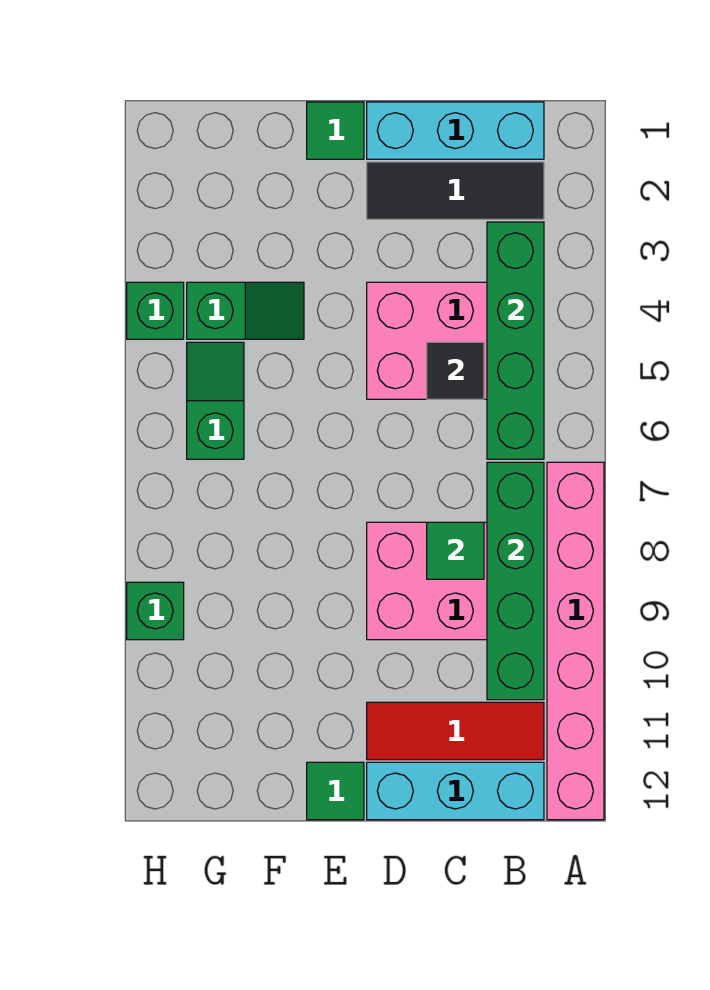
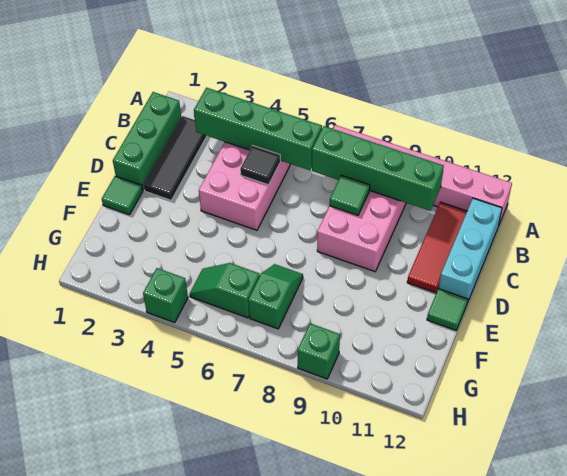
cyan brick B1:D1 level 1 -> green brick B1:D1 level 1
green slope F4:G4 level 1 top G -> green slope F7:G7 level 1 top G

